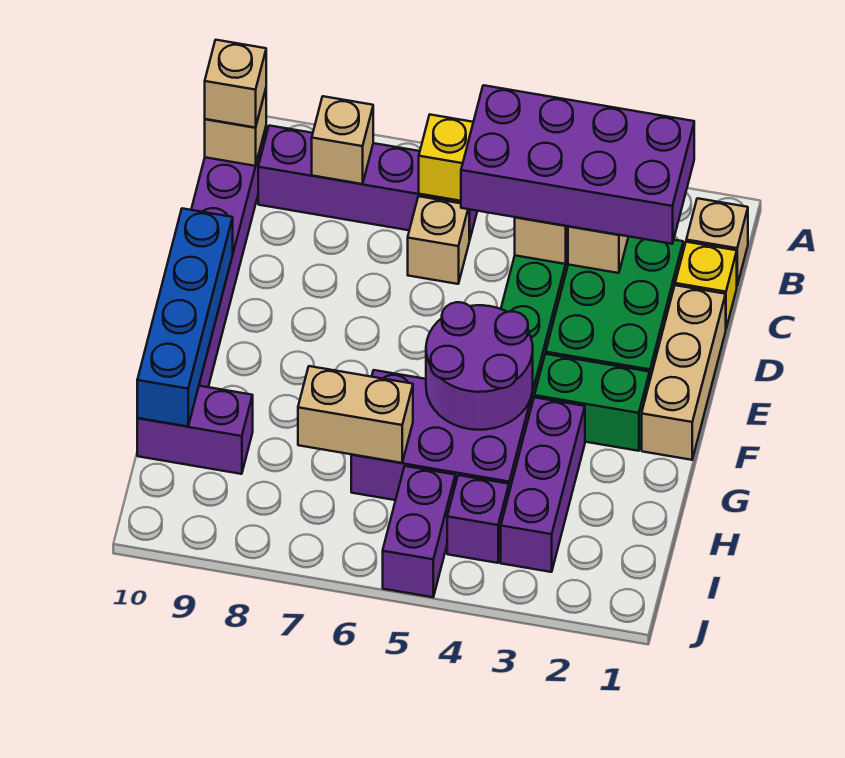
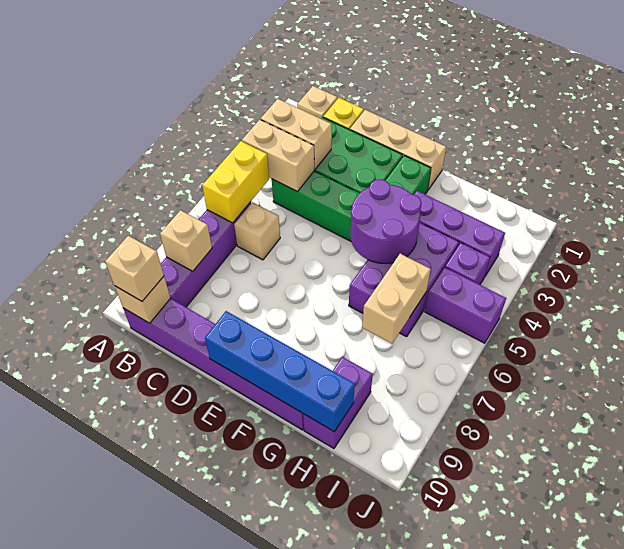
purple brick B2:C5 level 3 -> none

